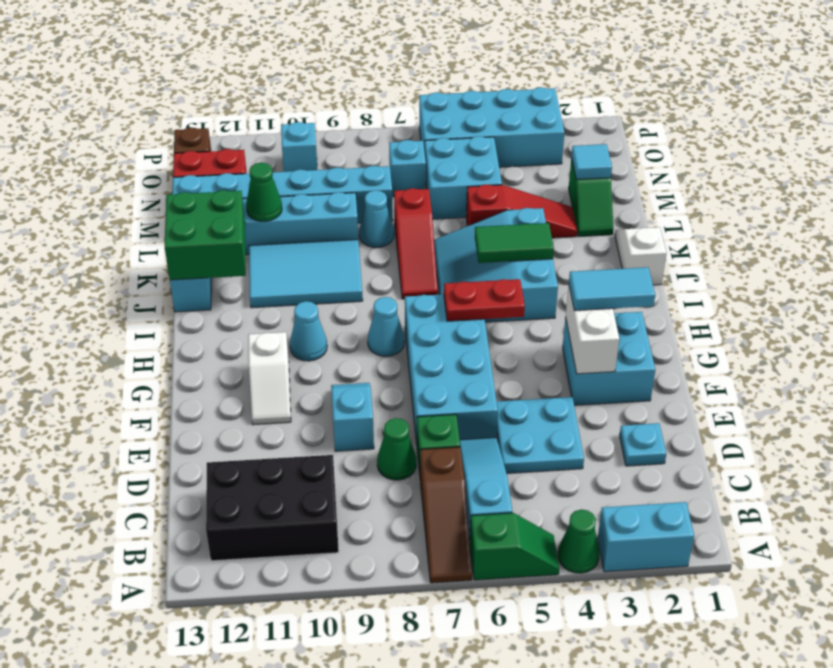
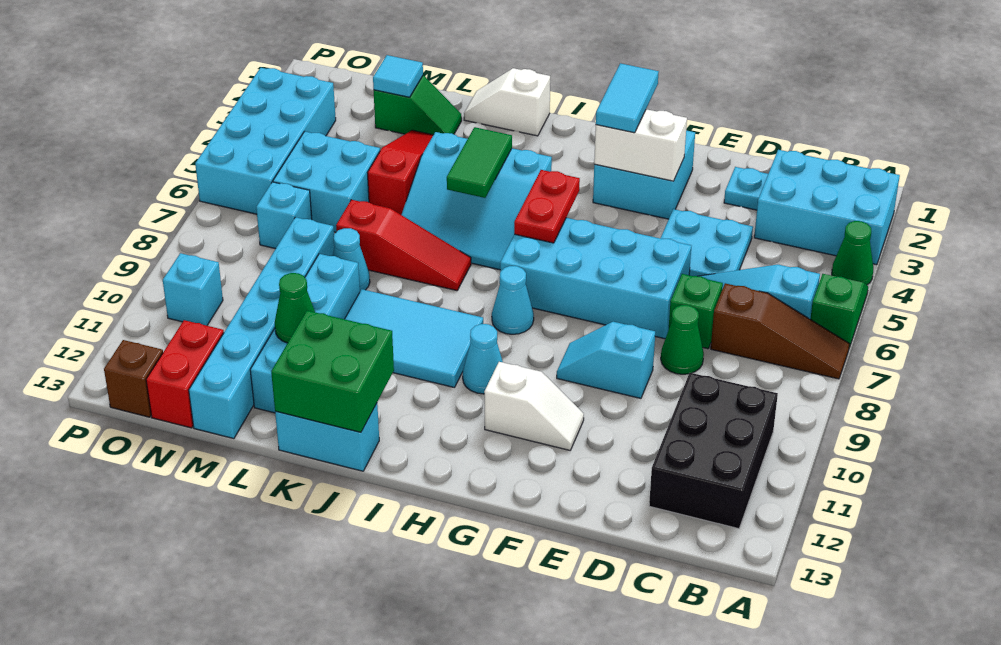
cyan brick A2:A3 level 1 -> cyan brick A2:C3 level 1
cyan tile J9:K11 level 1 -> cyan tile I9:K10 level 1

